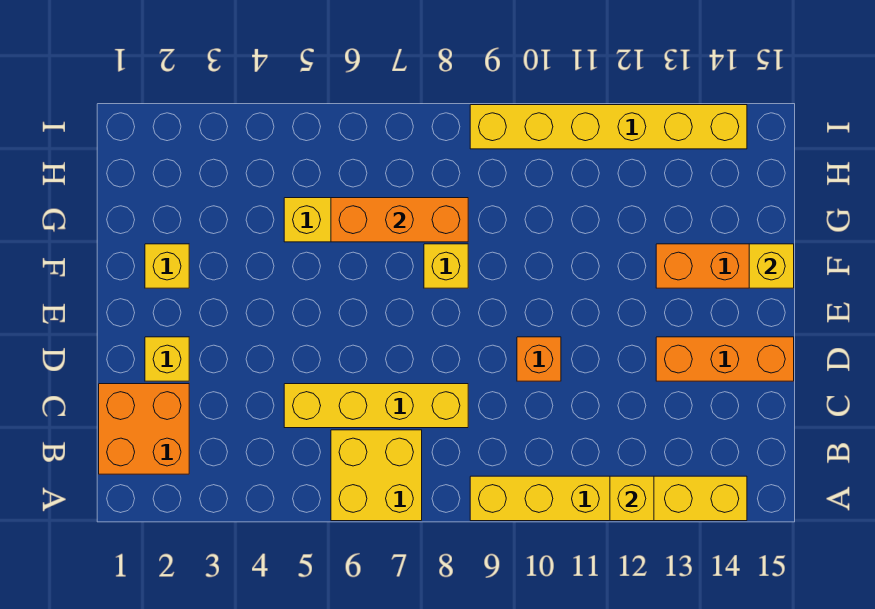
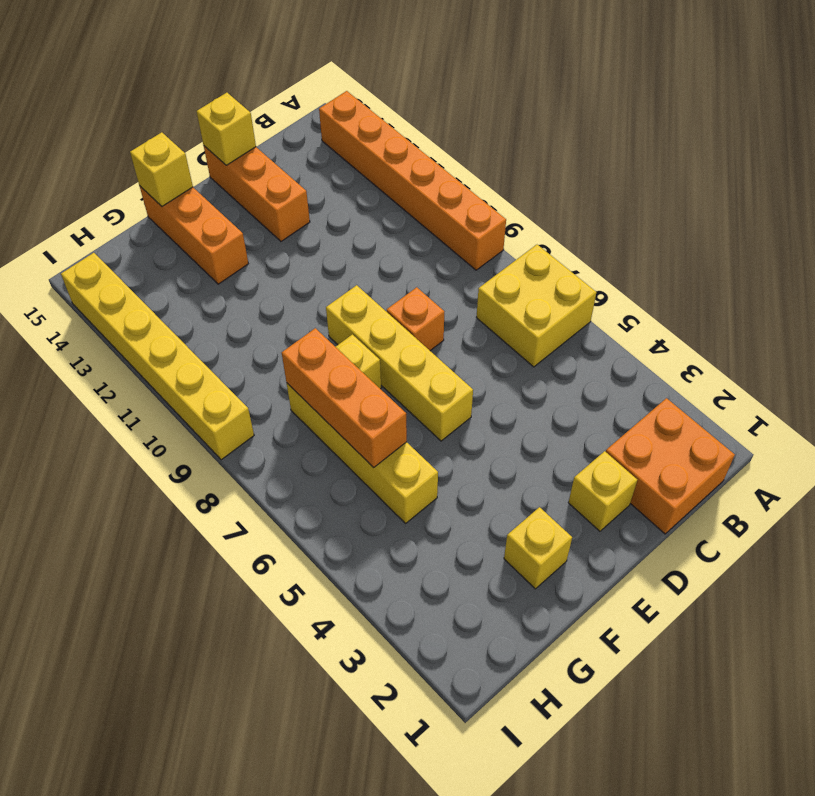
yellow brick A9:A14 level 1 -> orange brick A9:A14 level 1
yellow brick A12 level 2 -> yellow brick D15 level 2
yellow brick C5:C8 level 1 -> yellow brick E6:E9 level 1
orange brick D10 level 1 -> orange brick D8 level 1

